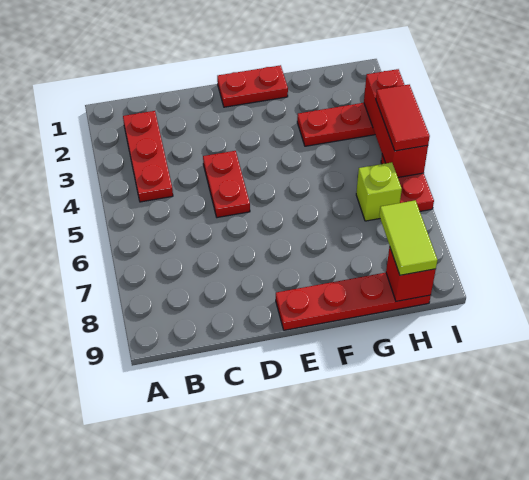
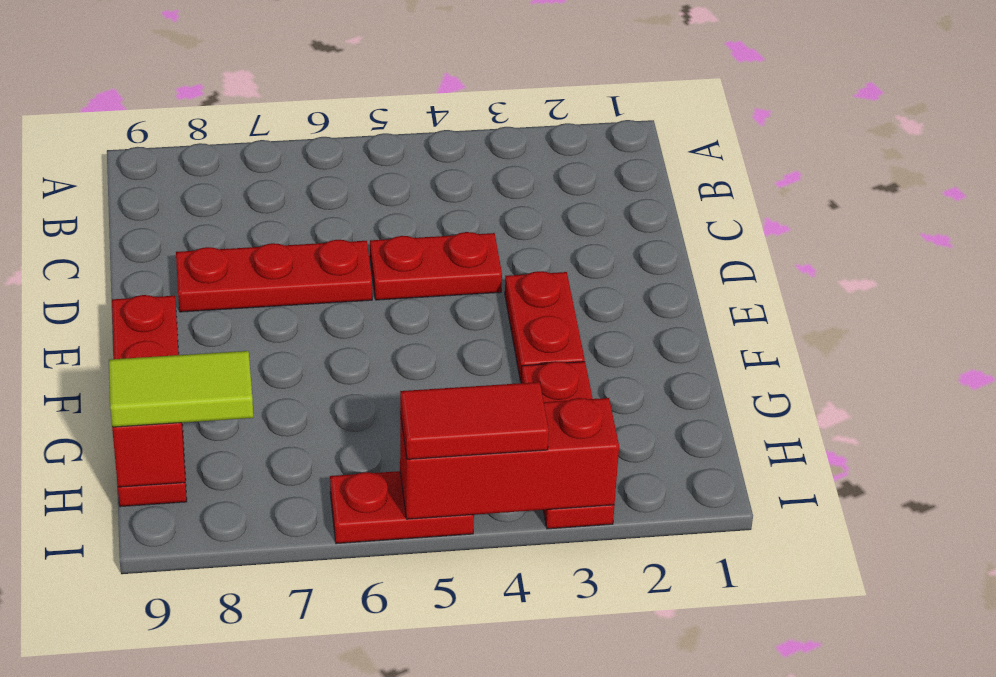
red plate B2:B4 level 1 -> red plate D6:D8 level 1
red plate E1:F1 level 1 -> red plate E3:F3 level 1
lime brick H6 level 1 -> none

